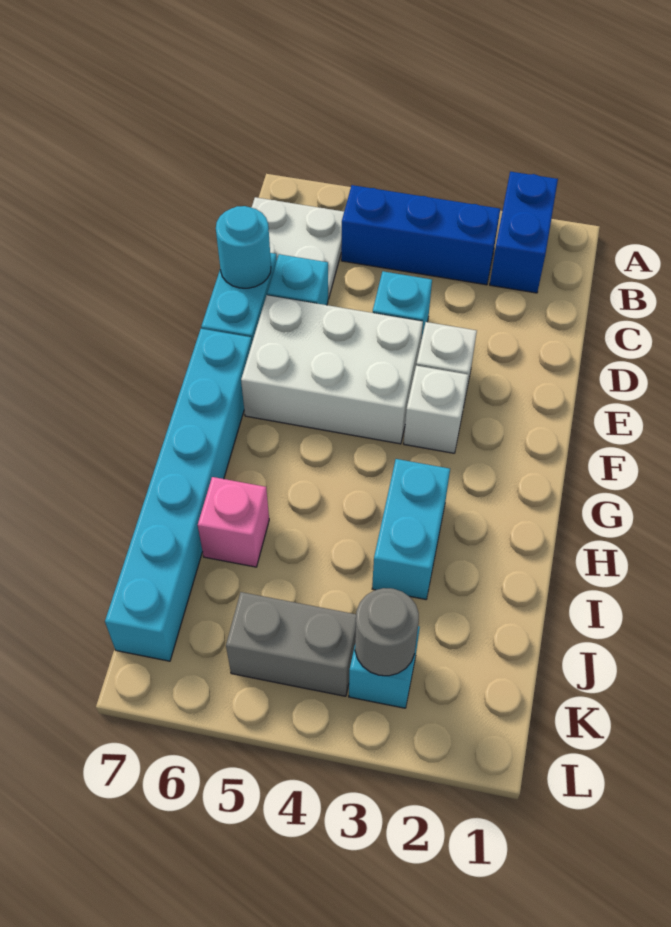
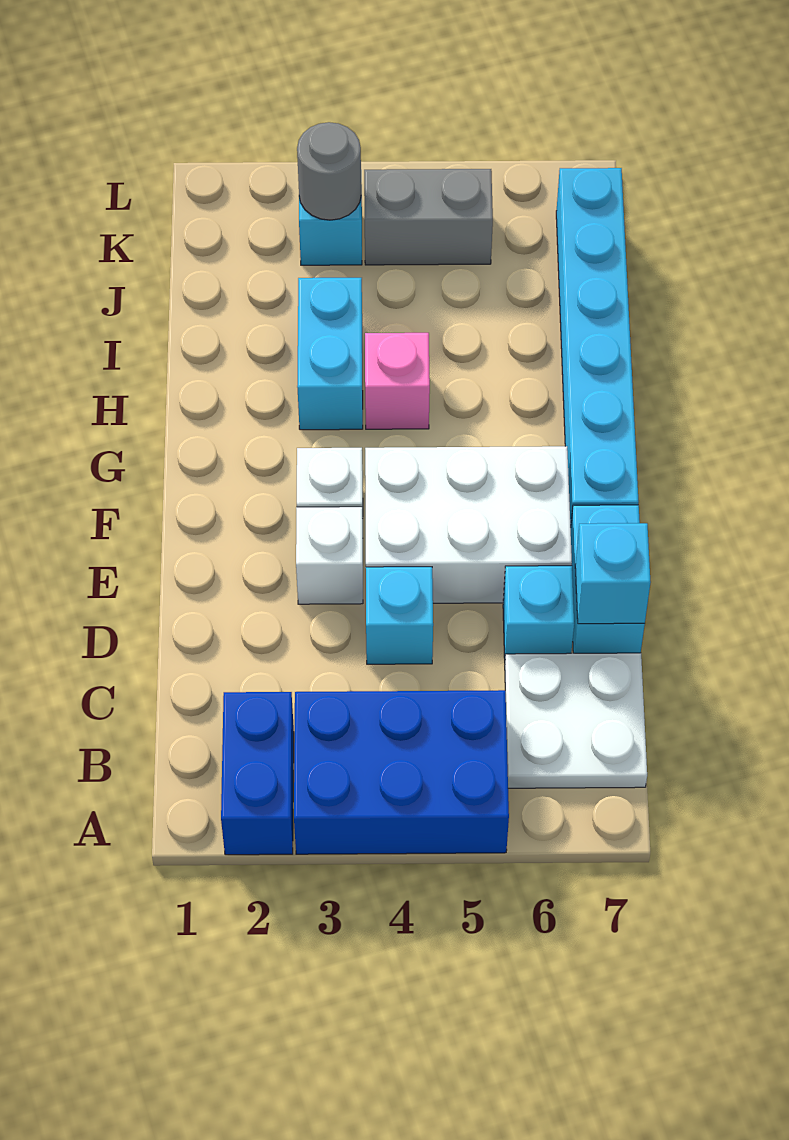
blue brick B3:B5 level 1 -> blue brick A3:B5 level 1
cyan round brick D7 level 2 -> cyan brick D7 level 2
pink brick I6 level 1 -> pink brick H4 level 1

